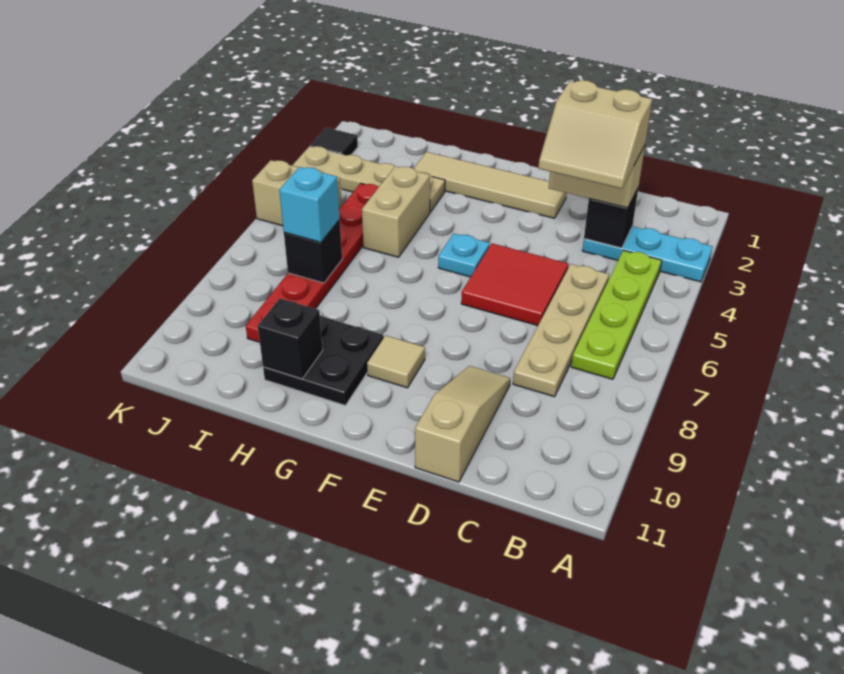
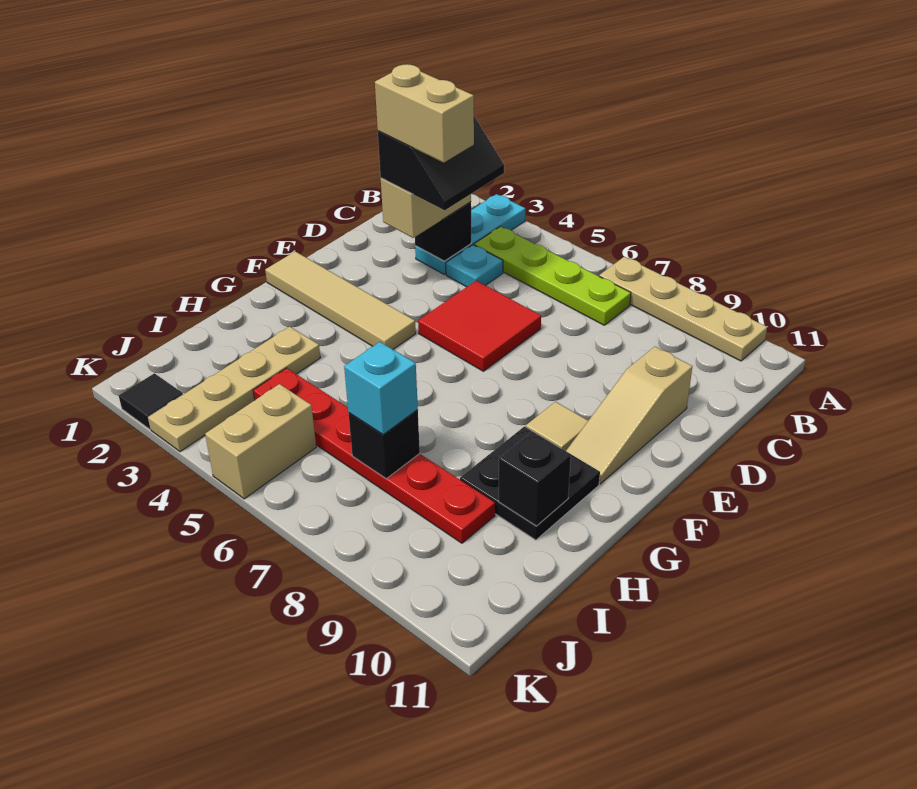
tan slope C3:D4 level 4 top 3 -> black slope C3:D4 level 4 top 3
tan plate C5:C8 level 1 -> tan plate A7:A10 level 1
tan slope D9:D11 level 1 top 11 -> tan slope D10:F10 level 1 top D
tan tile E2:H2 level 1 -> tan tile F1:F4 level 1
cyan plate F5 level 1 -> cyan plate C4 level 1
tan brick H4:H5 level 1 -> tan brick D3:D4 level 5

